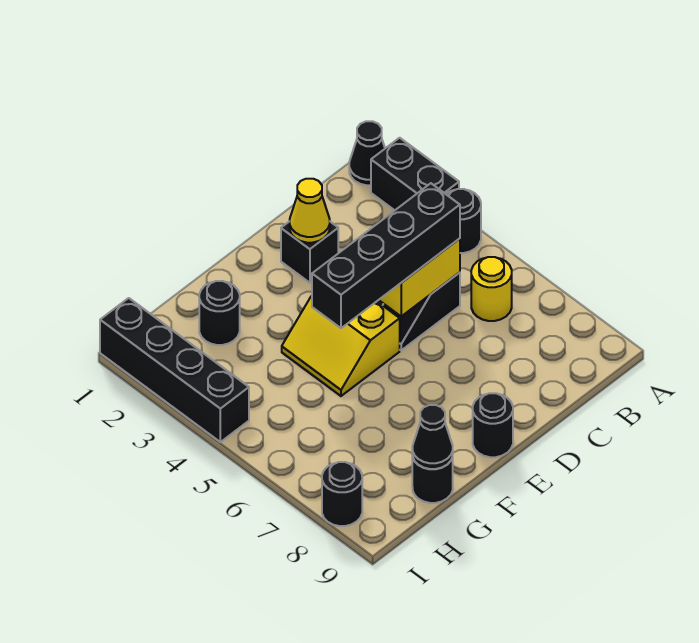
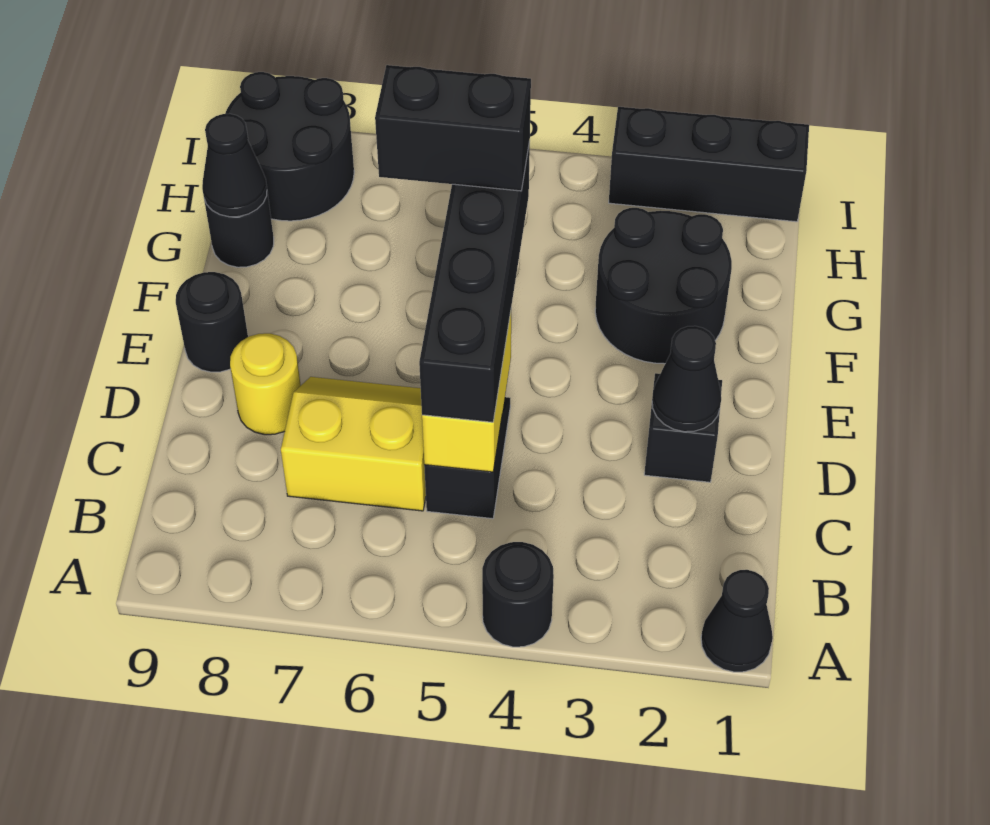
black brick A2:A3 level 1 -> black brick F5:F6 level 4
yellow round brick B6 level 1 -> yellow round brick D8 level 1
yellow cone D2 level 2 -> black cone D2 level 2
yellow slope E4:F5 level 1 top E -> yellow slope C6:D7 level 1 top C
black round brick G2 level 1 -> black round brick F2:G3 level 1
black brick I1:I4 level 1 -> black brick I1:I3 level 1
black round brick I8 level 1 -> black round brick H8:I9 level 1

